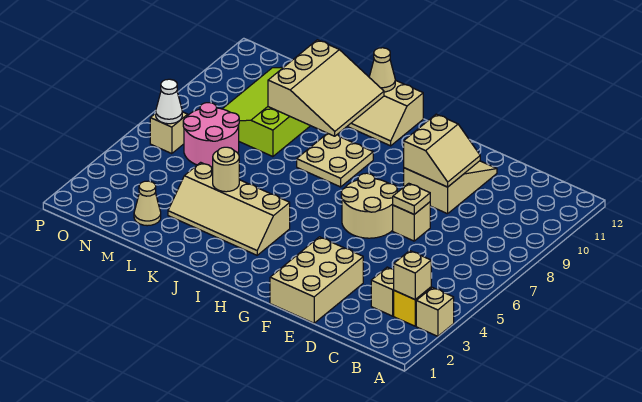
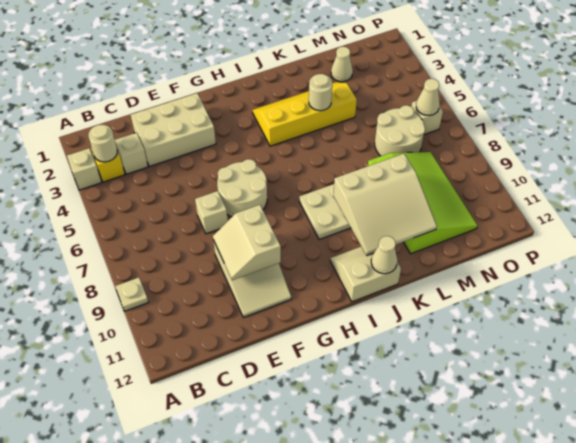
tan brick B3 level 2 -> tan round brick B3 level 2
tan brick E1:F3 level 1 -> tan brick D2:F3 level 1
tan plate E7 level 2 -> tan plate A9 level 1
tan slope I3:L4 level 1 top 4 -> yellow slope I3:L4 level 1 top 4
tan slope J9:L11 level 2 top L -> tan slope J9:L11 level 2 top 9
pink round brick M6:N7 level 1 -> tan round brick M6:N7 level 1
white cone O6 level 2 -> tan cone O6 level 2

